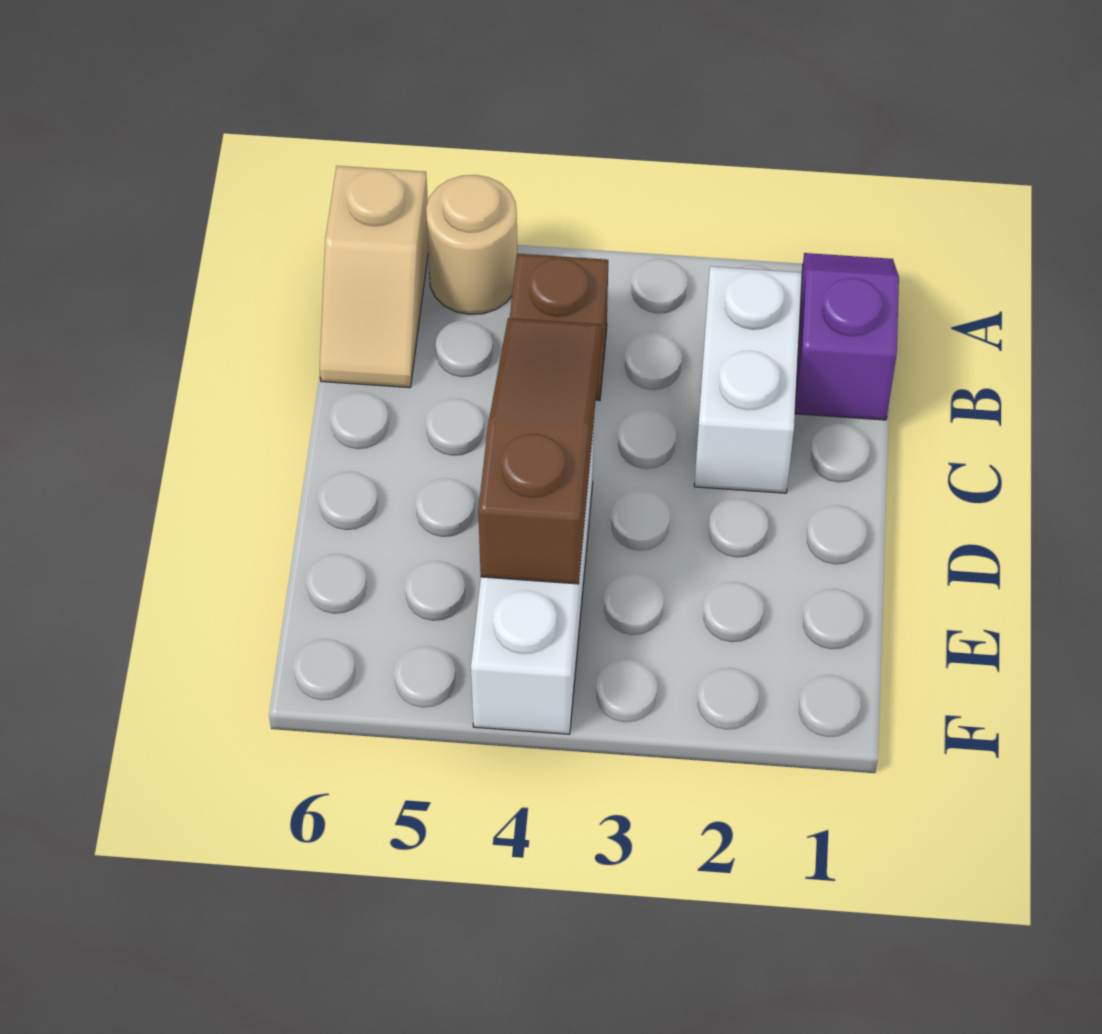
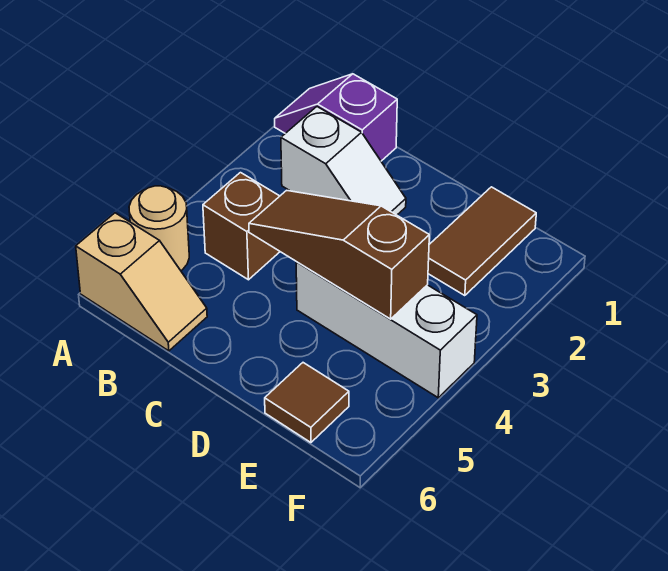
white brick B2:C2 level 1 -> white slope B2:C2 level 1 top B
none -> brown tile E1:E2 level 1
none -> brown tile E6 level 1

